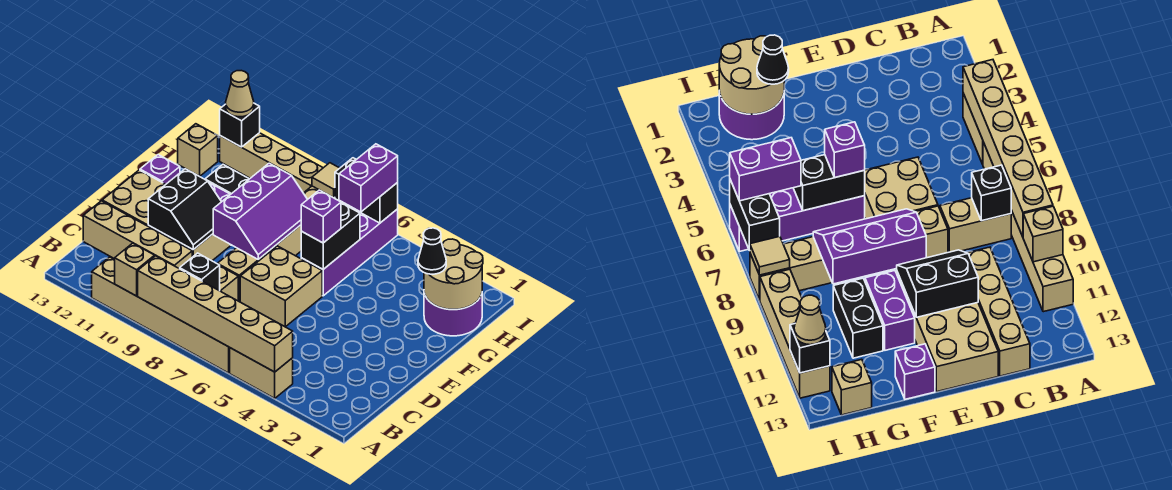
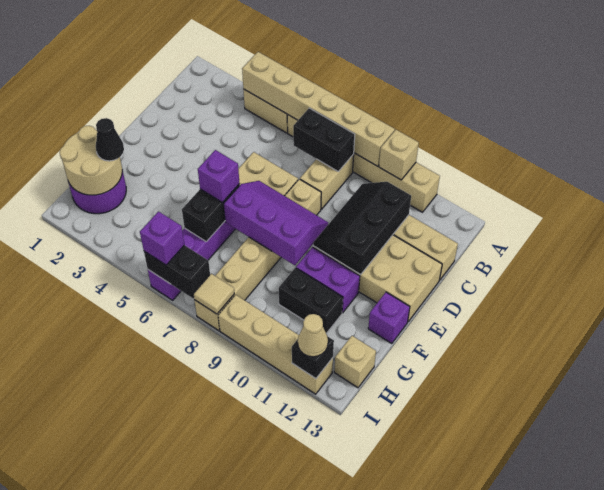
black brick B8 level 2 -> black brick B7:B8 level 2
black slope D10:E11 level 2 top 11 -> black slope C10:E11 level 2 top 11
purple slope E8:G9 level 2 top 9 -> purple slope E7:F9 level 2 top F
purple brick H6:I6 level 3 -> purple brick I6 level 3

